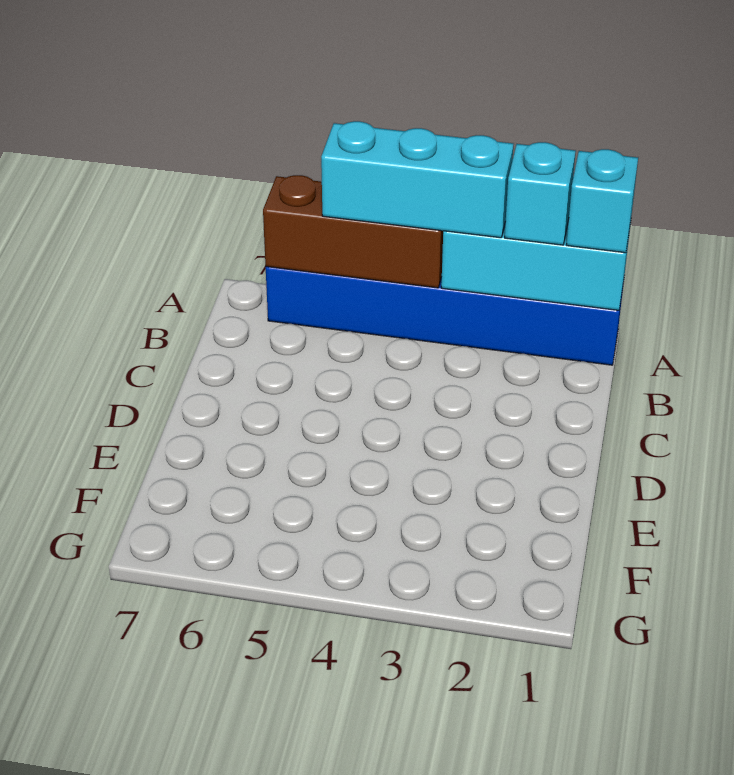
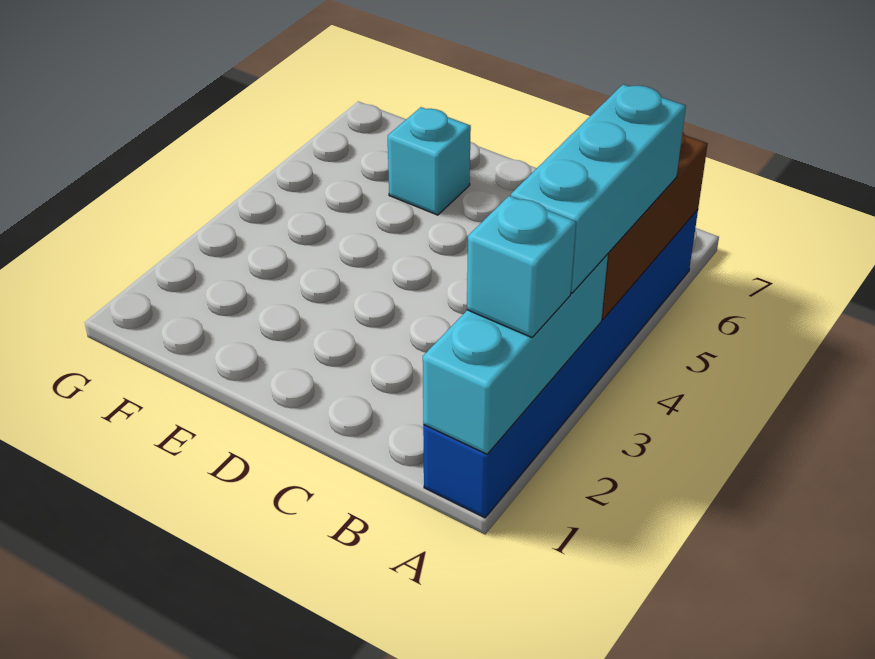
cyan brick A1 level 3 -> cyan brick E6 level 1

